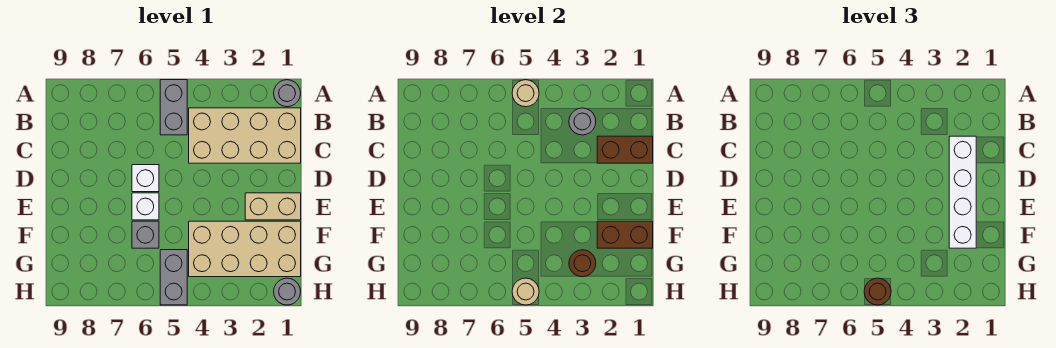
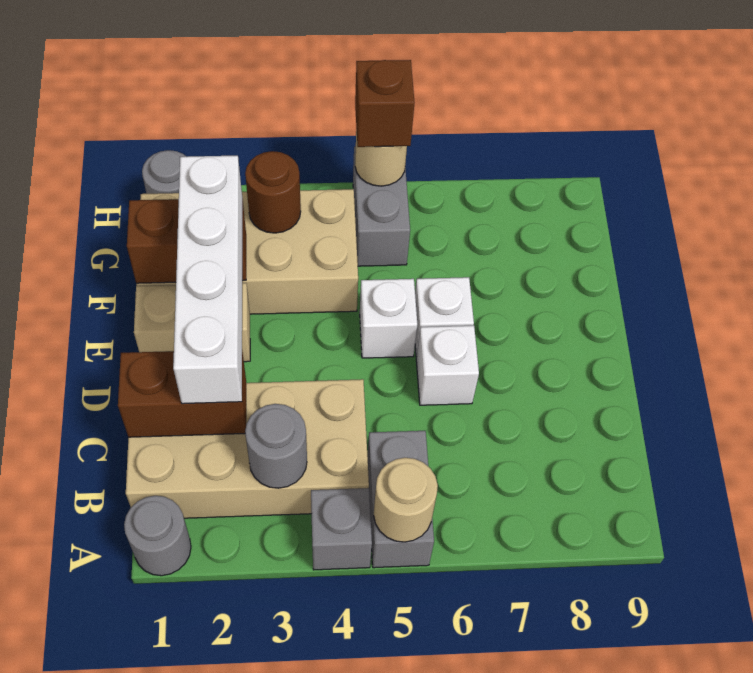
none -> white brick E5 level 1
grey brick F6 level 1 -> grey brick A4 level 1
brown round brick H5 level 3 -> brown brick H5 level 3

